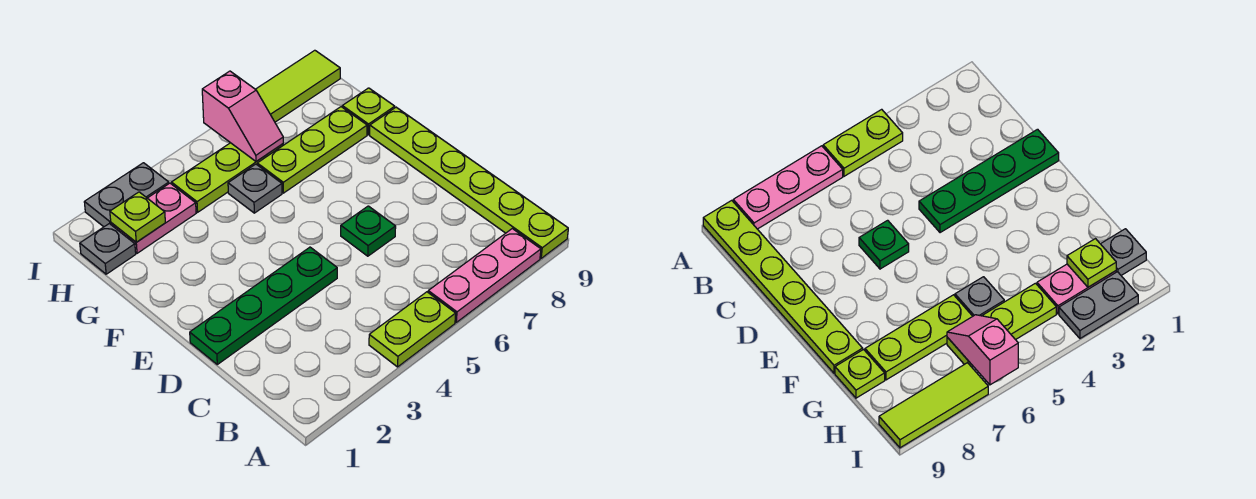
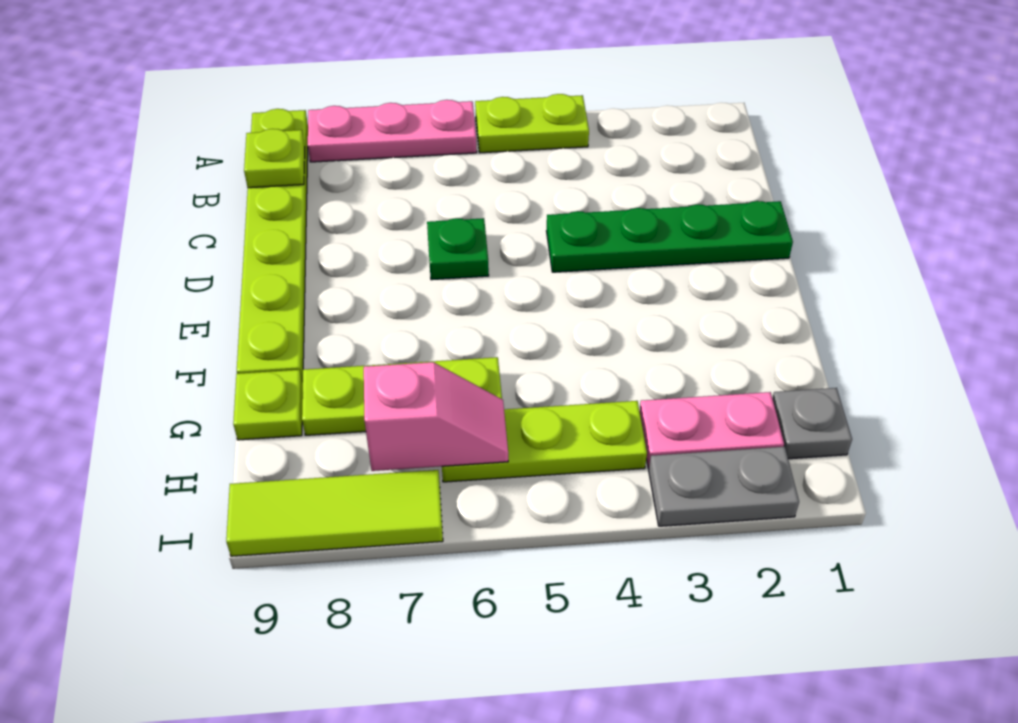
grey plate G5 level 1 -> none
lime plate H2 level 2 -> lime plate B9 level 2
pink slope H6:I6 level 2 top I -> pink slope H6:H7 level 2 top 7

